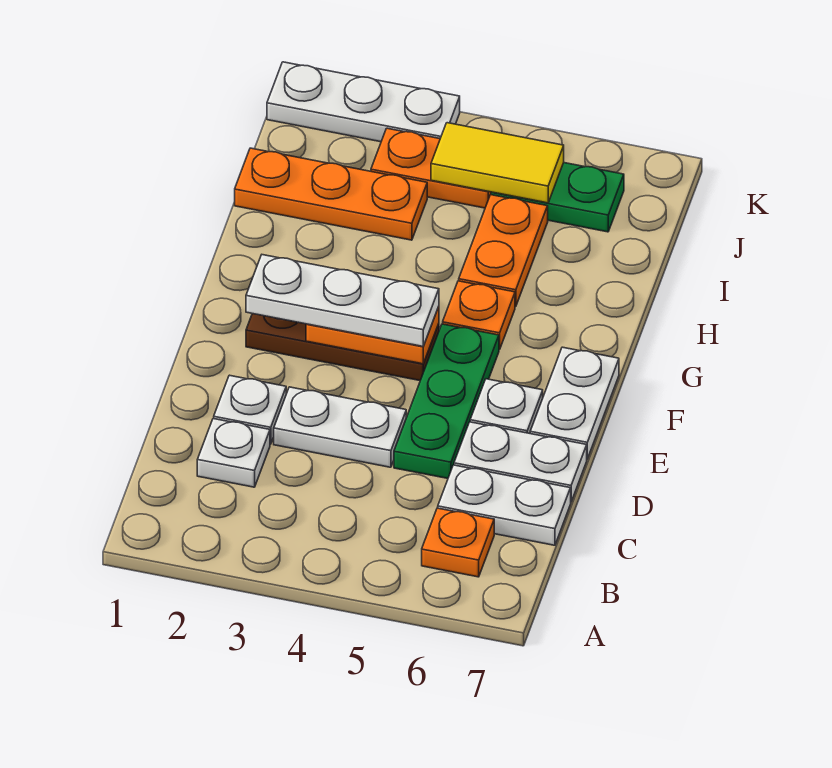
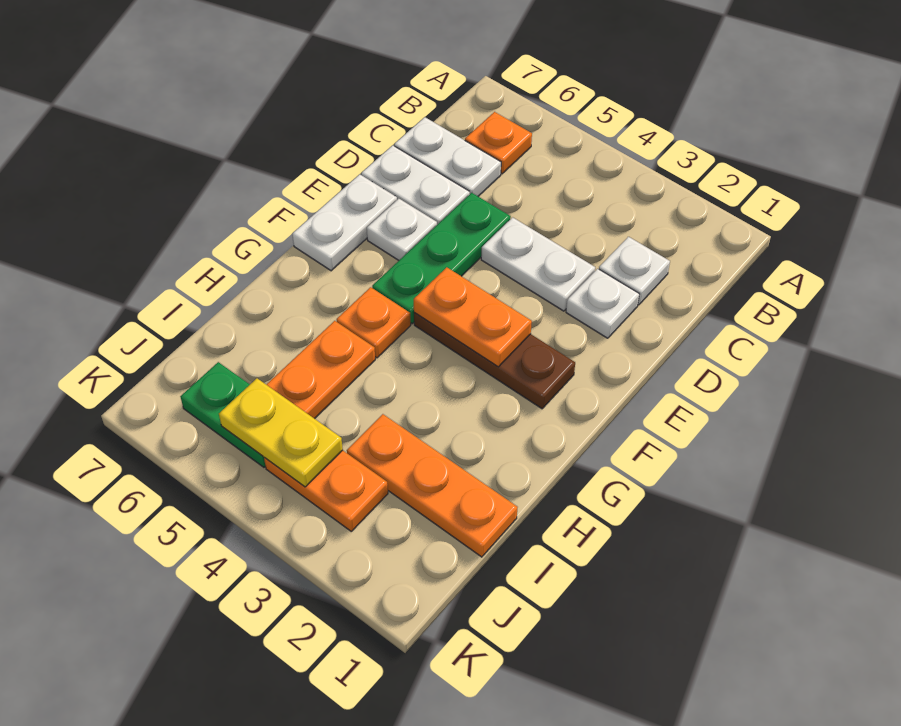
white plate F2:F4 level 3 -> none
yellow tile J4:J5 level 2 -> yellow plate J4:J5 level 2
white plate K1:K3 level 1 -> none

